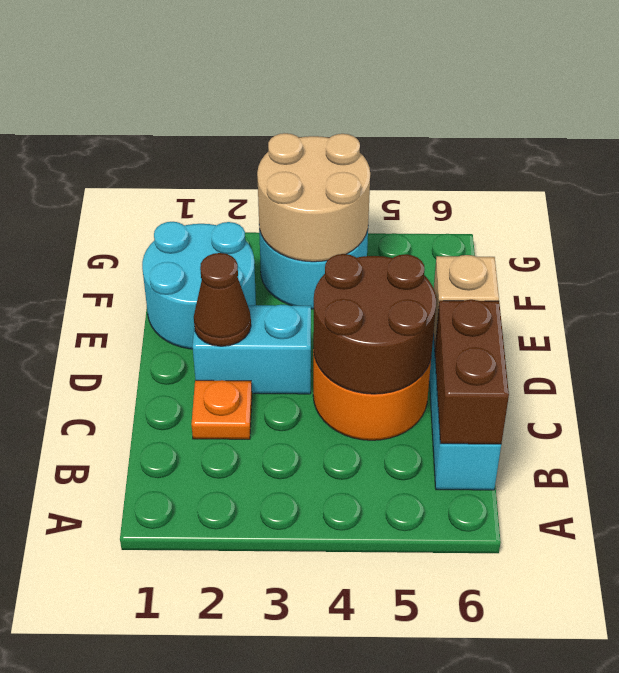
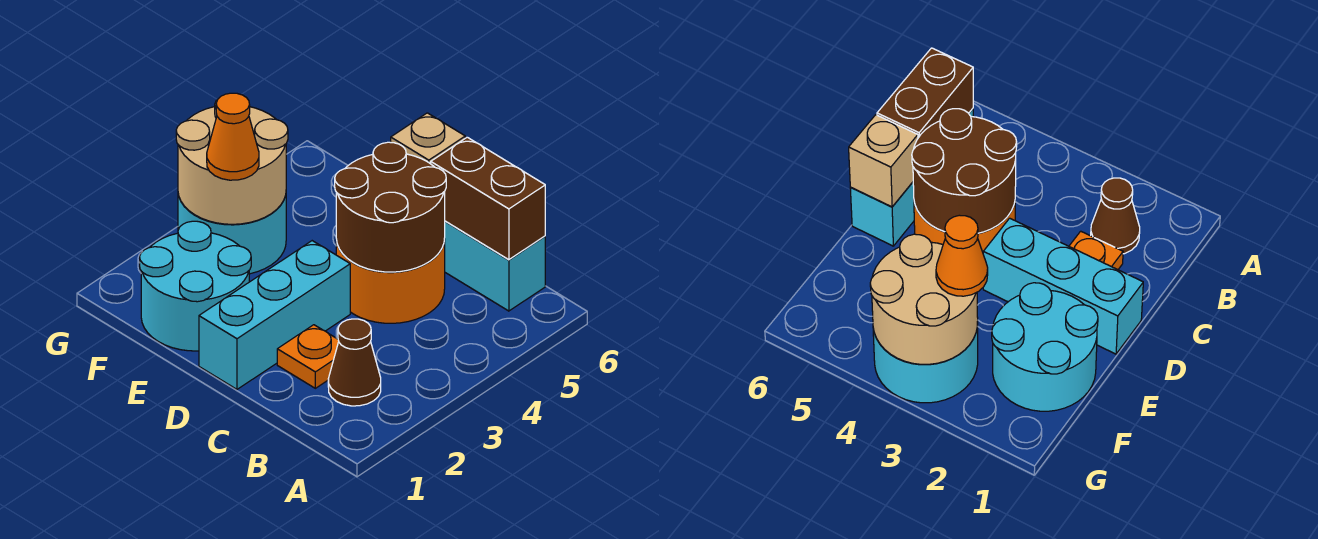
cyan brick D2:D3 level 1 -> cyan brick D1:D3 level 1
brown cone D2 level 2 -> brown cone B2 level 1
none -> orange cone F3 level 3

